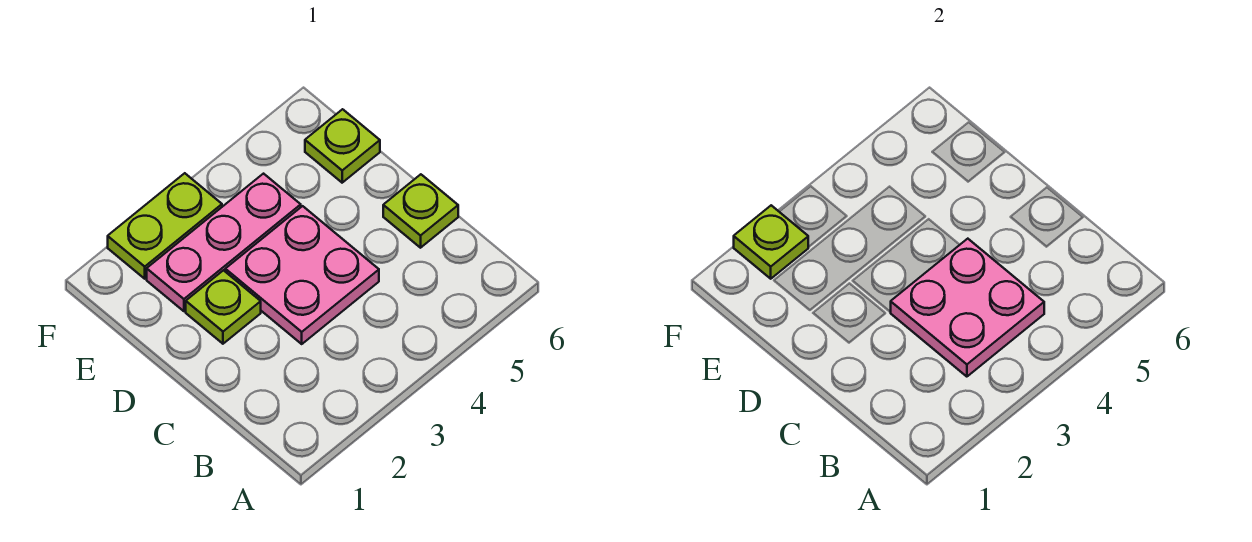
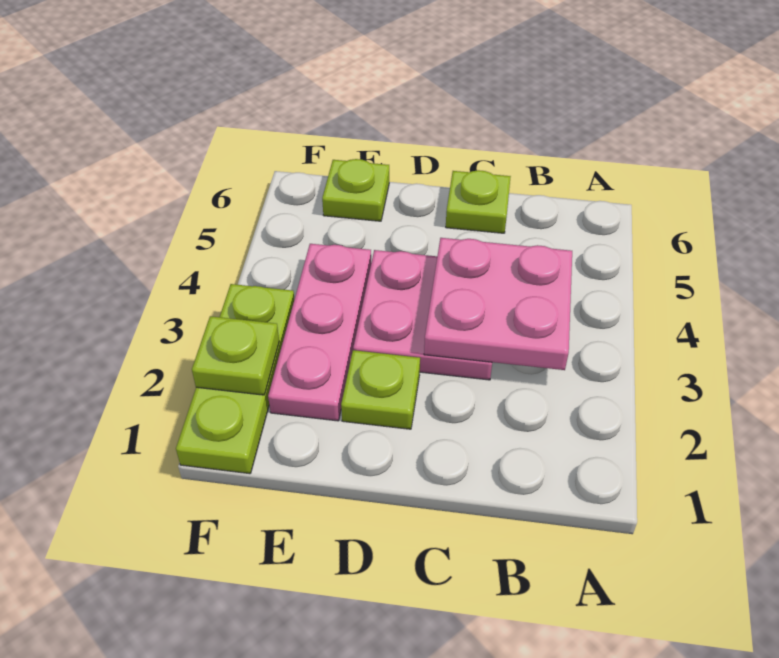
lime plate F2:F3 level 1 -> lime plate F1:F3 level 1

